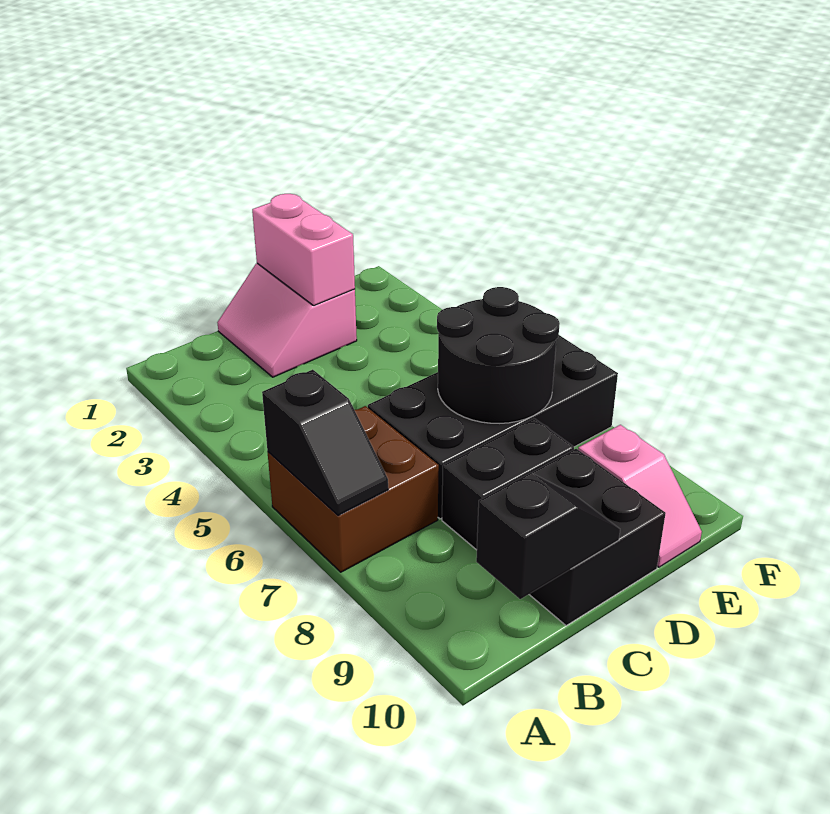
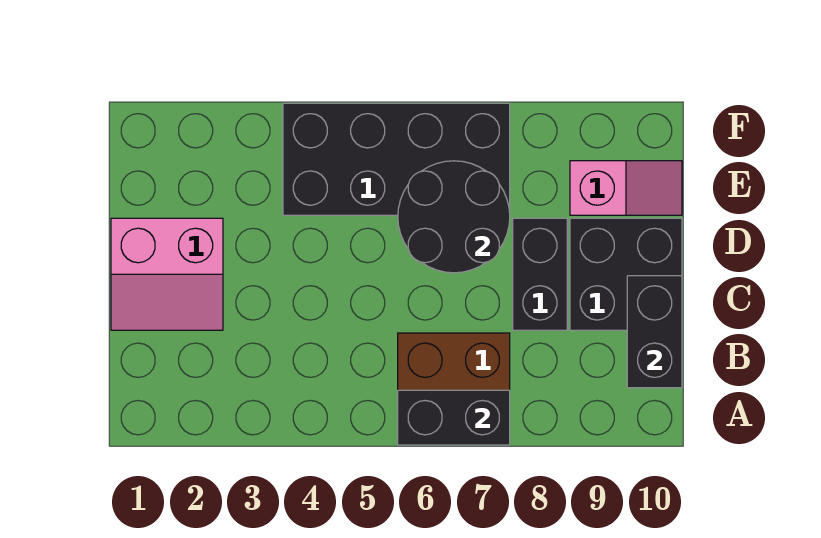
black slope A6:A7 level 2 top 6 -> black brick A6:A7 level 2
black slope B10:C10 level 2 top B -> black brick B10:C10 level 2
black brick C6:F7 level 1 -> black brick E4:F7 level 1
pink brick D1:D2 level 2 -> none

